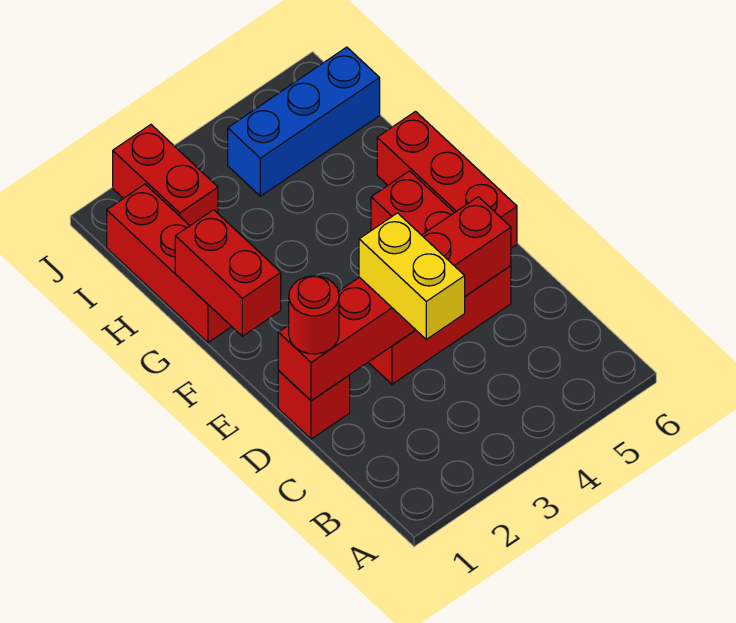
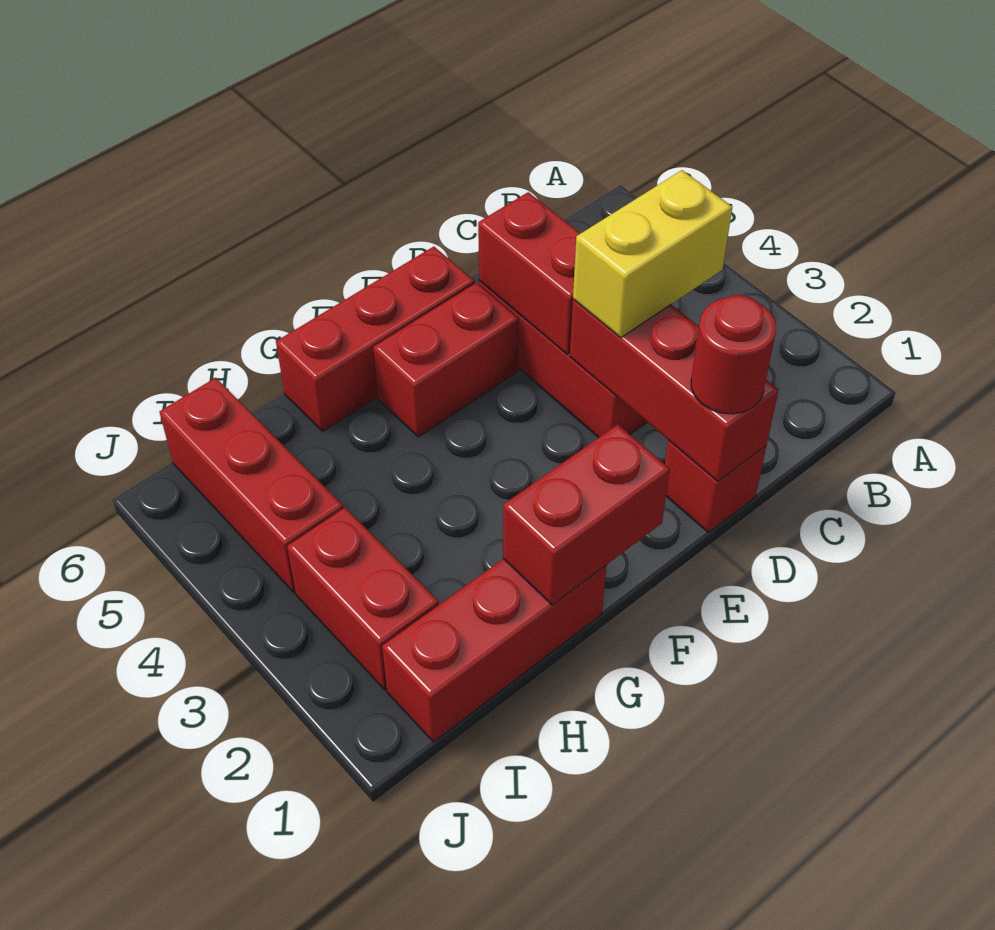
red brick I2:J2 level 1 -> red brick I2:I3 level 1
blue brick I4:I6 level 1 -> red brick I4:I6 level 1

